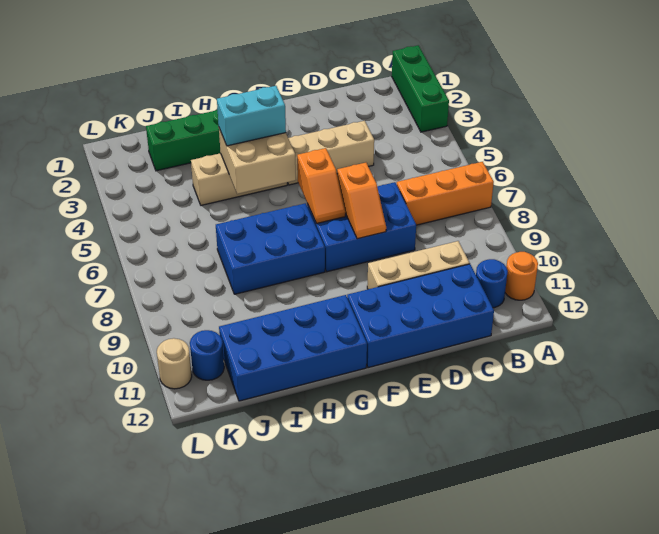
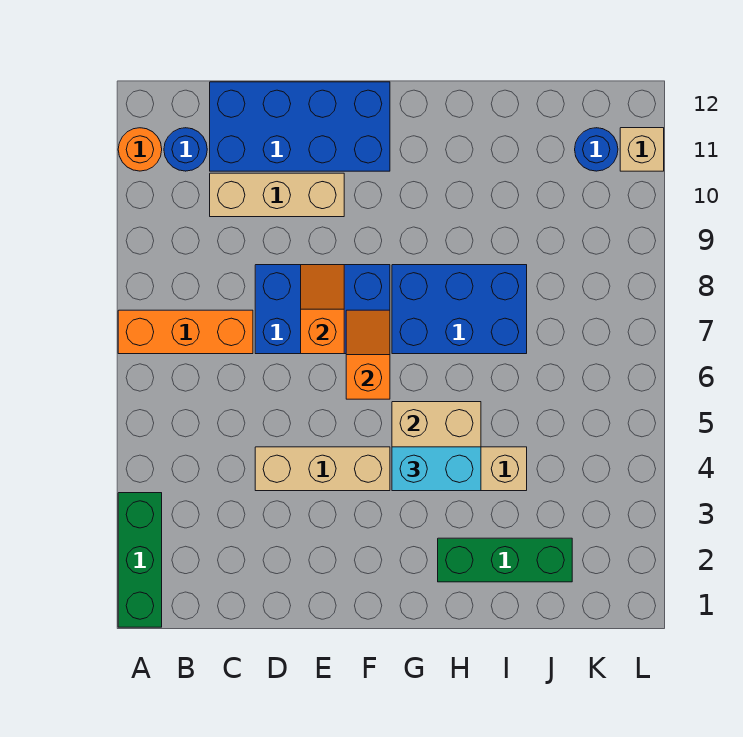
blue brick G11:J12 level 1 -> none
tan round brick L11 level 1 -> tan brick L11 level 1

